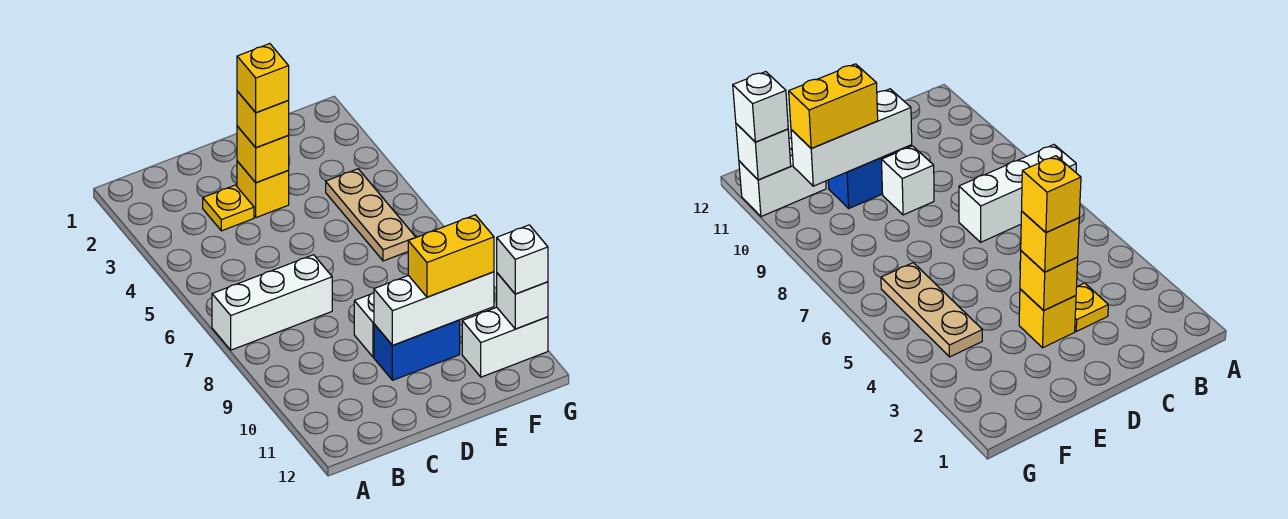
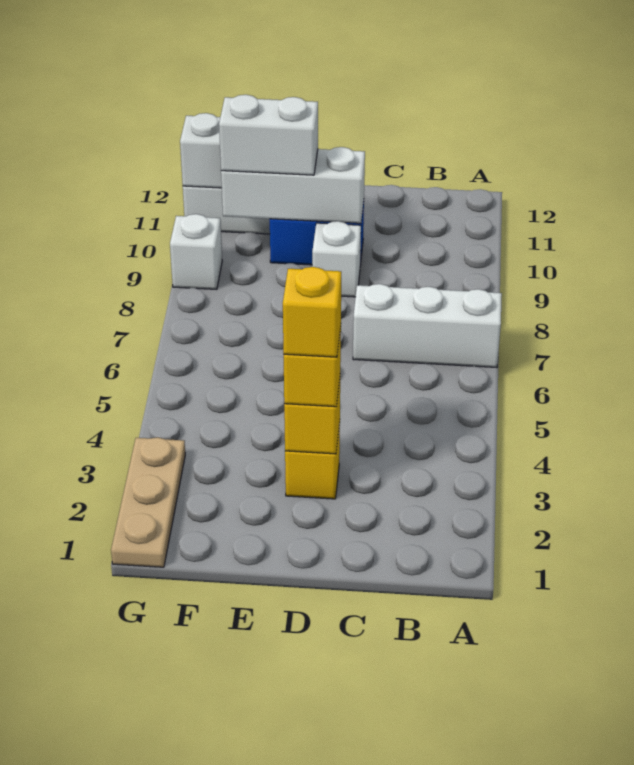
yellow plate C3 level 1 -> none
yellow brick E10:F10 level 3 -> white brick E10:F10 level 3
tan plate F4:F6 level 1 -> tan plate G1:G3 level 1
white brick G11 level 3 -> white brick G9 level 1

